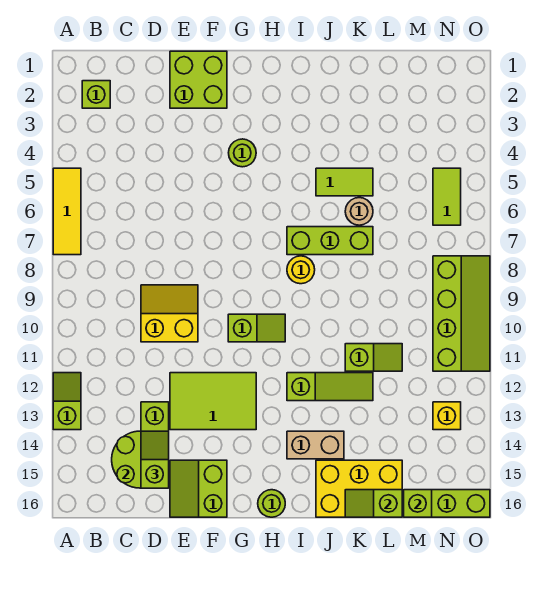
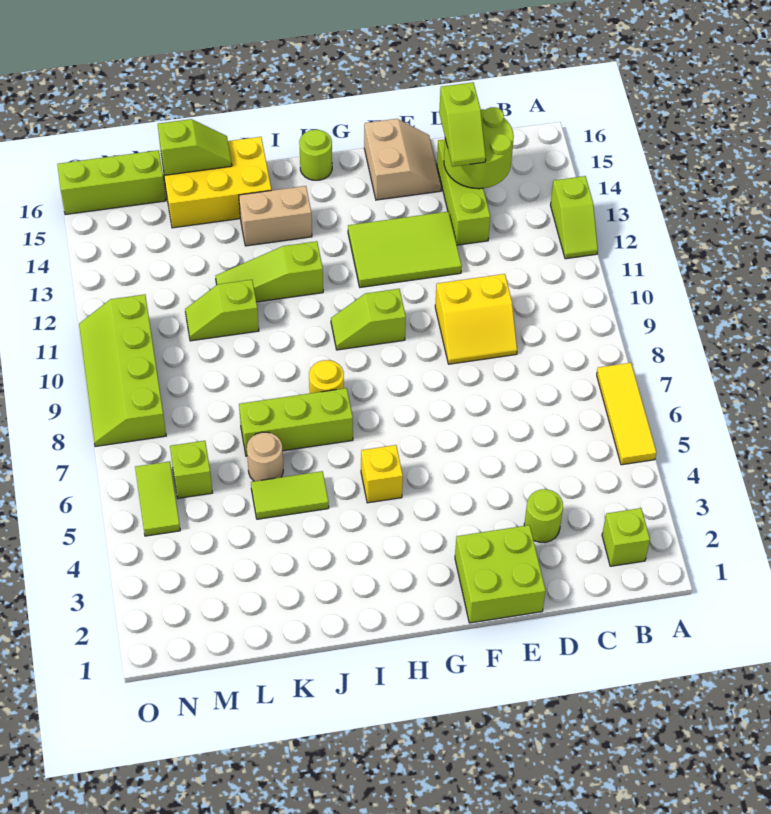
lime slope E15:F16 level 1 top F -> tan slope E15:F16 level 1 top F
lime round brick G4 level 1 -> lime round brick D3 level 1
lime brick M16 level 2 -> lime brick M6 level 1
yellow brick N13 level 1 -> yellow brick H5 level 1

